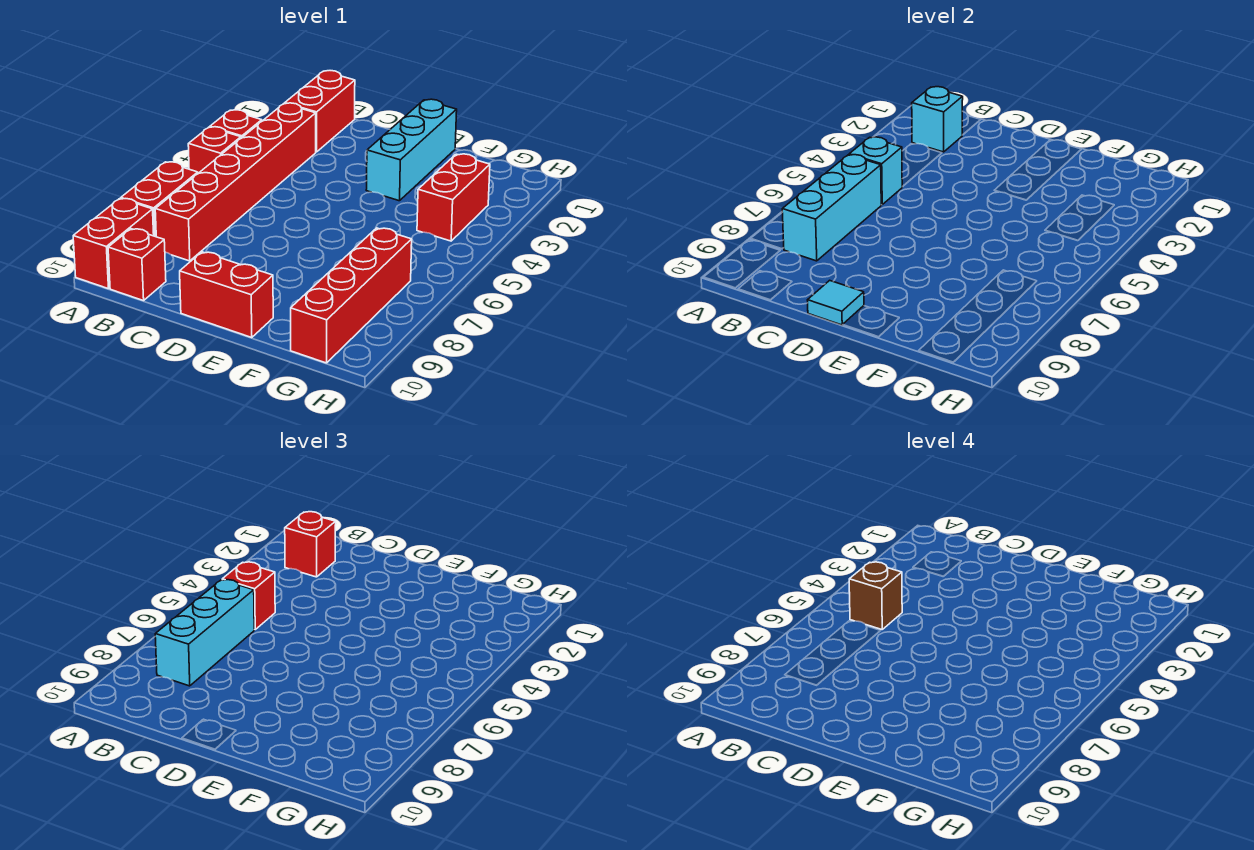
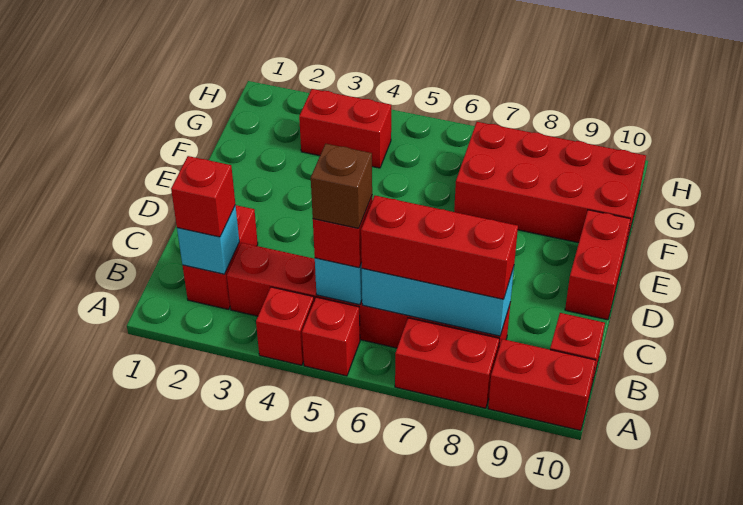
red brick B1:B2 level 1 -> red brick B2:C2 level 1
cyan brick B6:B8 level 3 -> red brick B6:B8 level 3
cyan tile D10 level 2 -> none
cyan brick E1:E3 level 1 -> none
red brick G7:G10 level 1 -> red brick F7:G10 level 1

